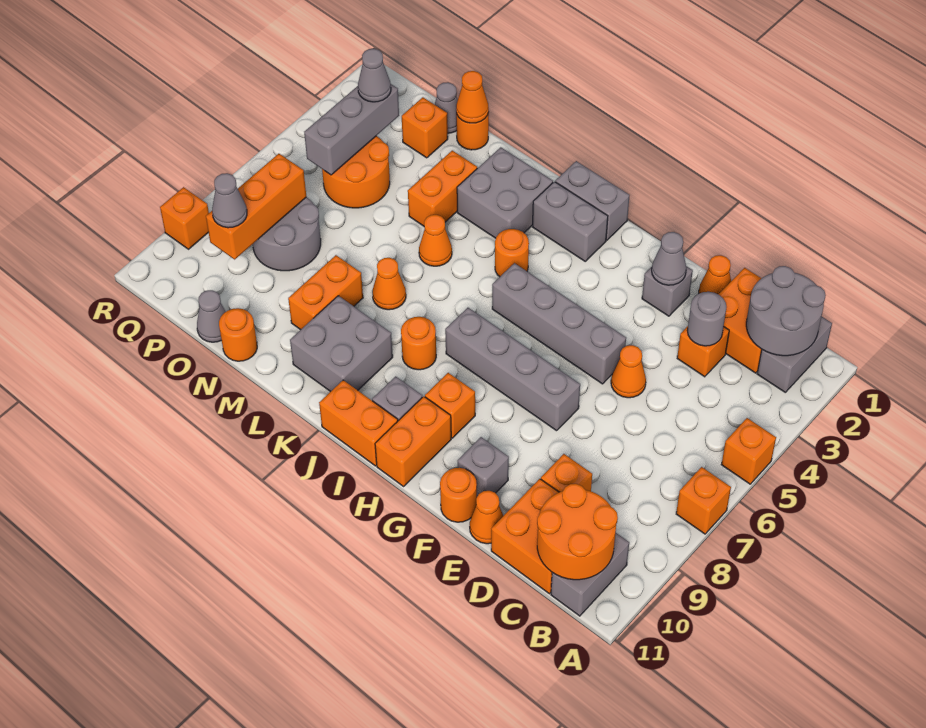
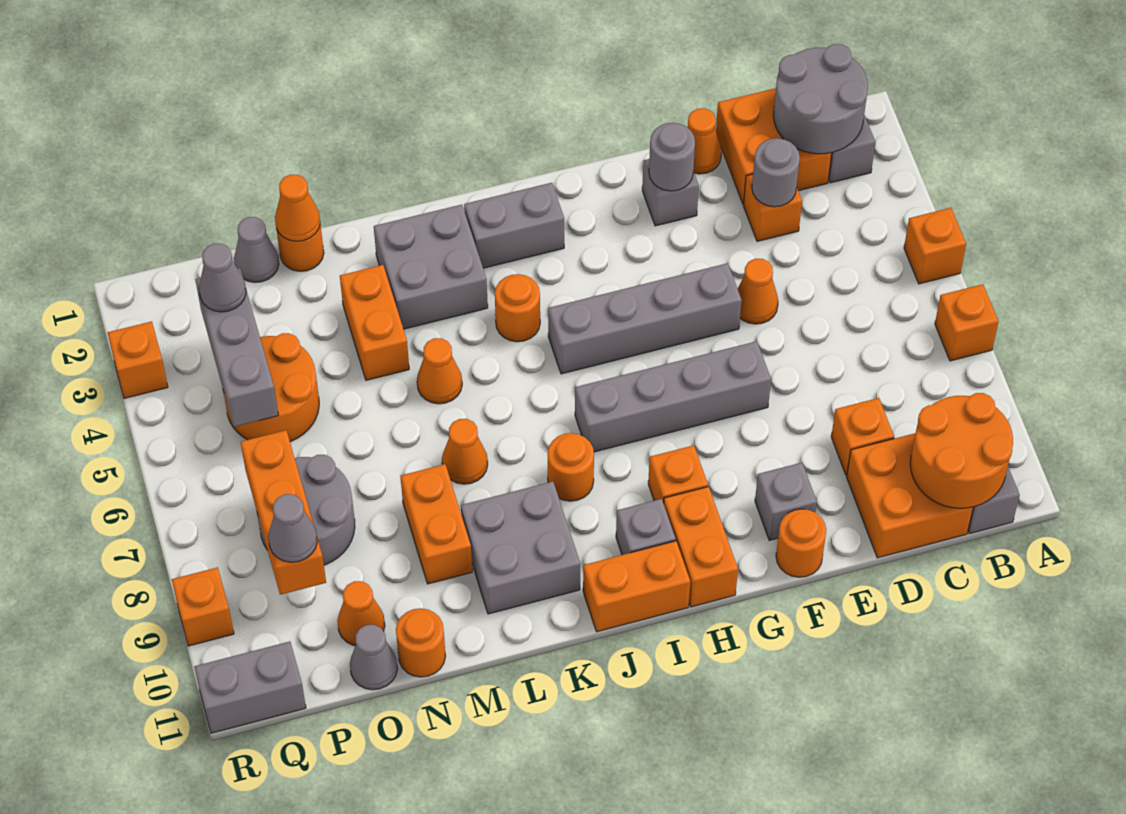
orange cone E11 level 1 -> orange cone O10 level 1
grey cone F2 level 2 -> grey round brick F2 level 2
grey brick I1:J1 level 1 -> grey brick Q11:R11 level 1
orange brick O2 level 1 -> orange brick R3 level 1

